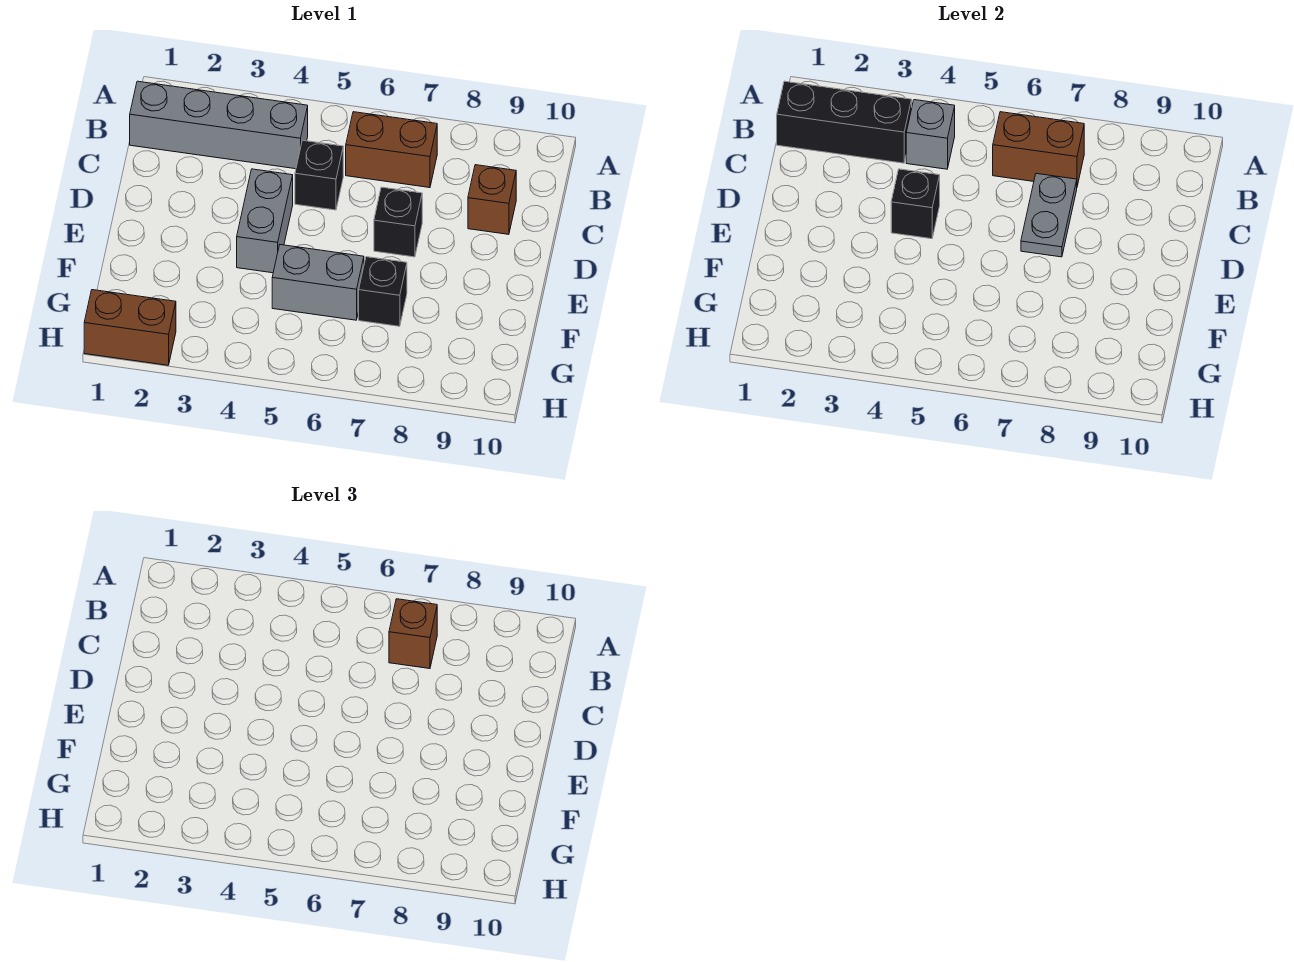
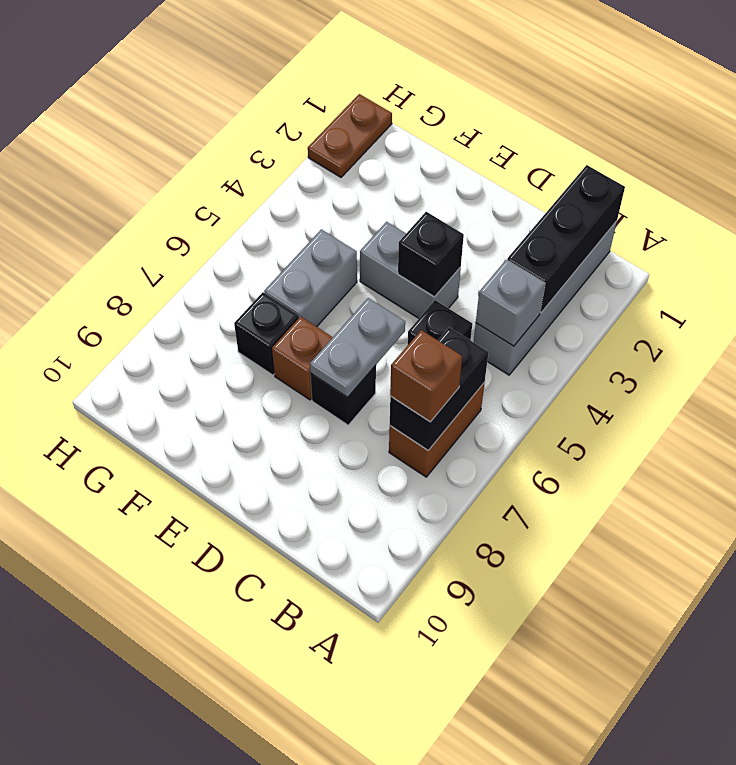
brown brick B6:B7 level 2 -> black brick B6:B7 level 2
grey plate C7:D7 level 2 -> grey plate D6:D7 level 2
brown brick C9 level 1 -> brown brick E7 level 1
brown brick H1:H2 level 1 -> brown plate H1:H2 level 1

